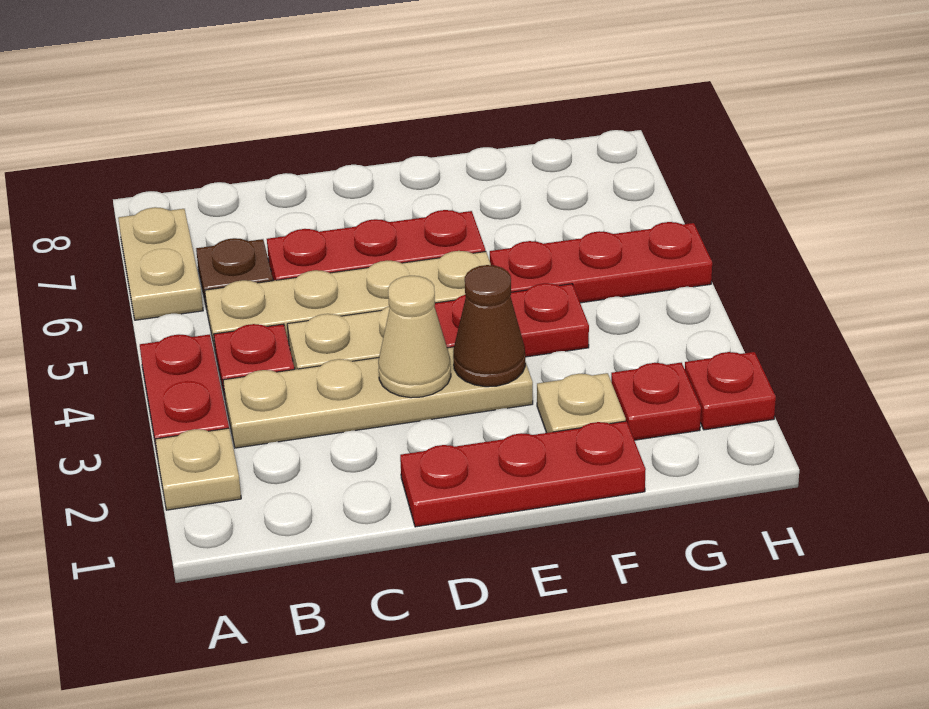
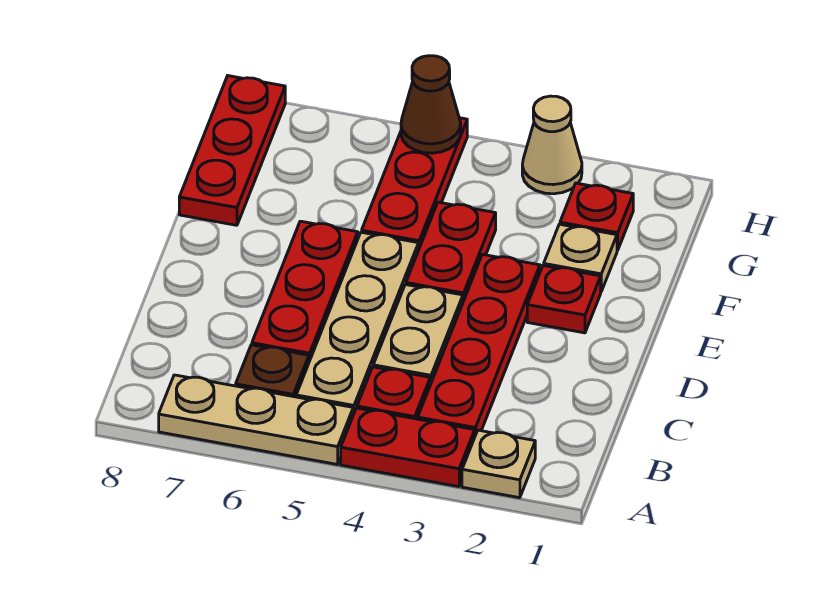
tan plate A6:A7 level 1 -> tan plate A5:A7 level 1
tan plate B3:E3 level 1 -> red plate B3:E3 level 1
red plate D1:F1 level 1 -> red plate F8:H8 level 1
tan cone D3 level 2 -> tan cone H3 level 1
brown cone E3 level 2 -> brown cone H5 level 2
red plate H2 level 1 -> red plate E2 level 1

